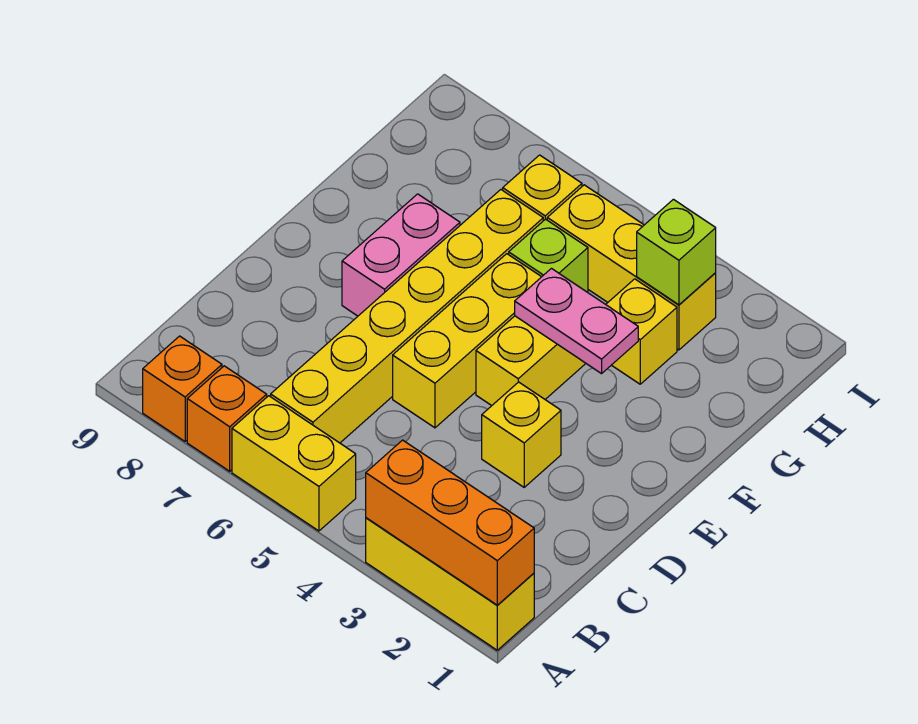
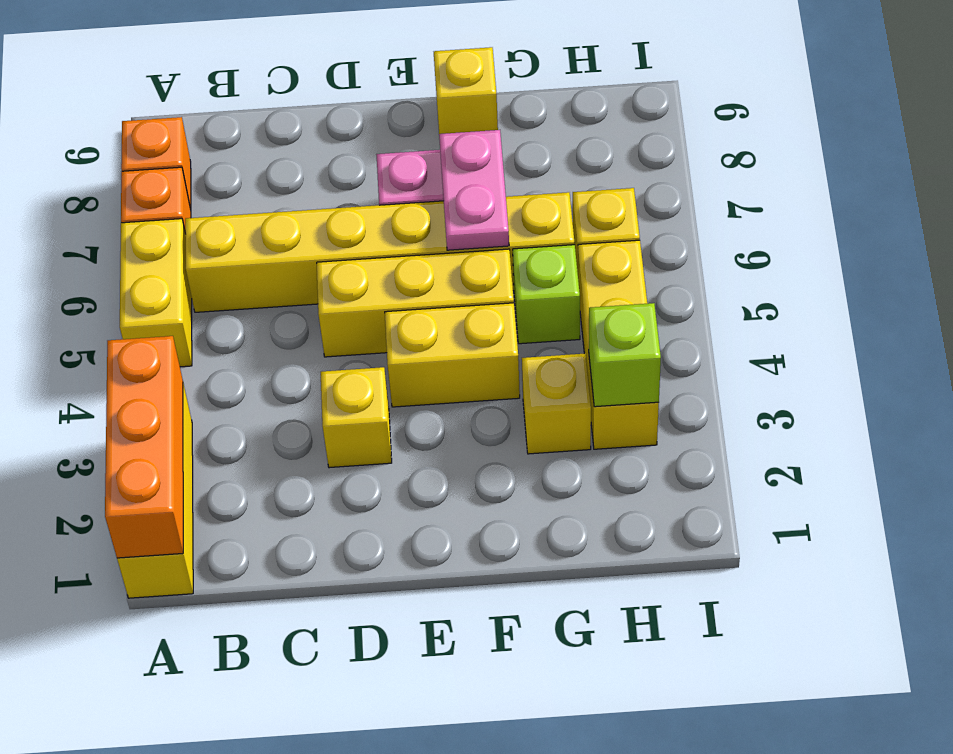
pink plate F3:F4 level 2 -> pink plate F6:F7 level 2
none -> yellow brick F9 level 1

